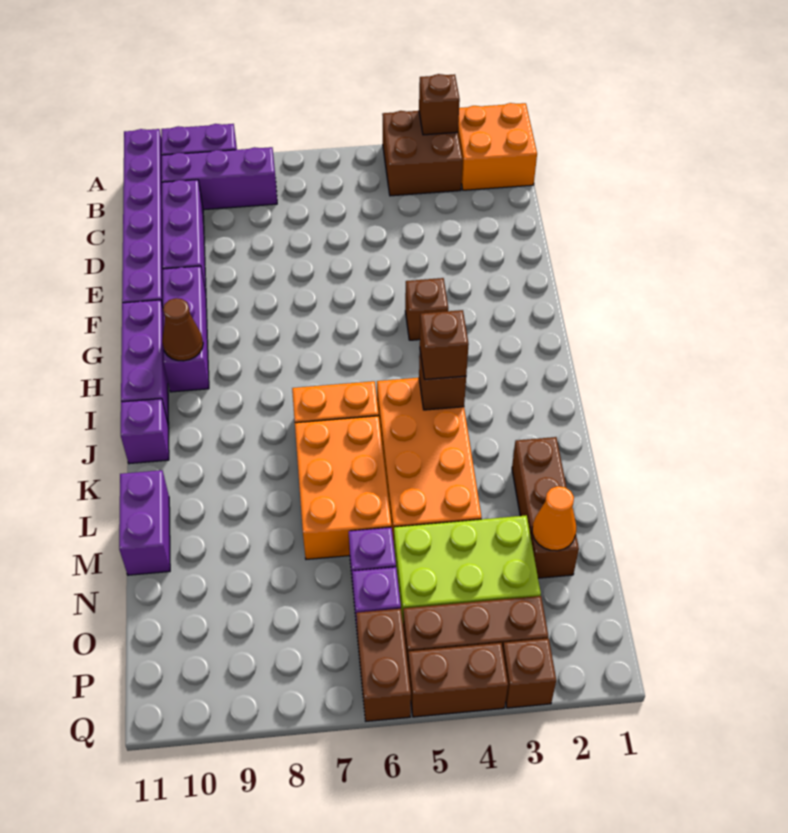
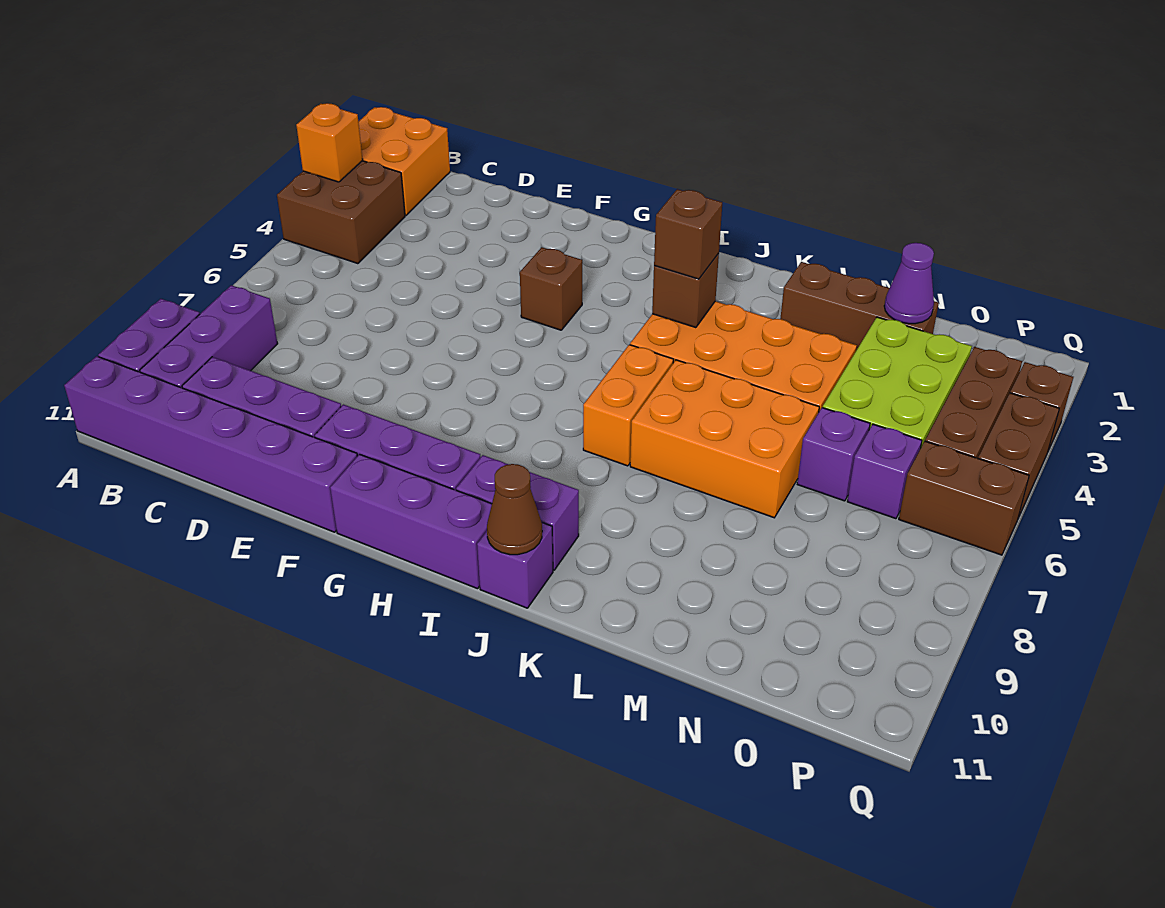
brown brick A3 level 2 -> orange brick A3 level 2
brown cone H10 level 2 -> brown cone J11 level 2
purple brick L11:M11 level 1 -> purple brick I10:J10 level 1
orange cone N2 level 2 -> purple cone N2 level 2

